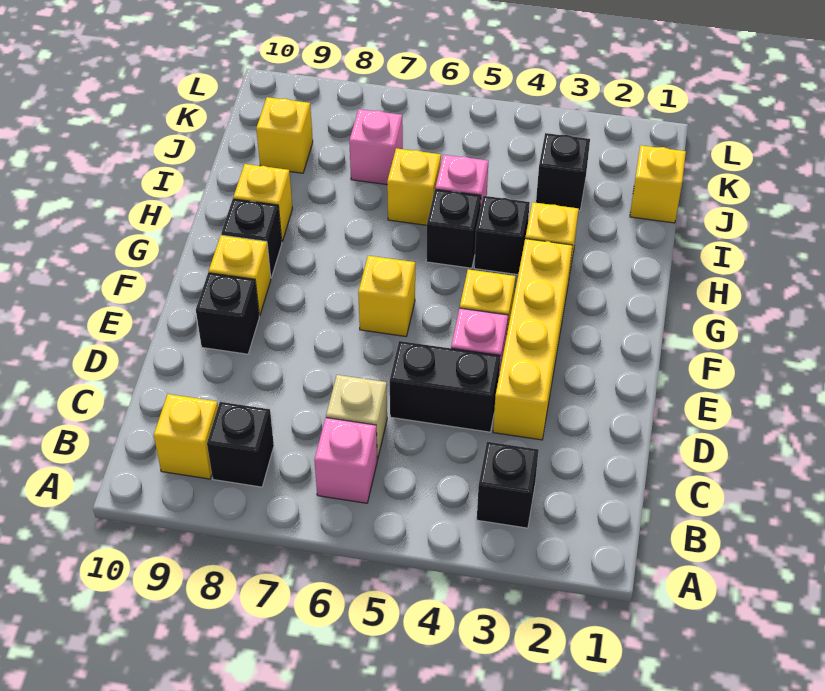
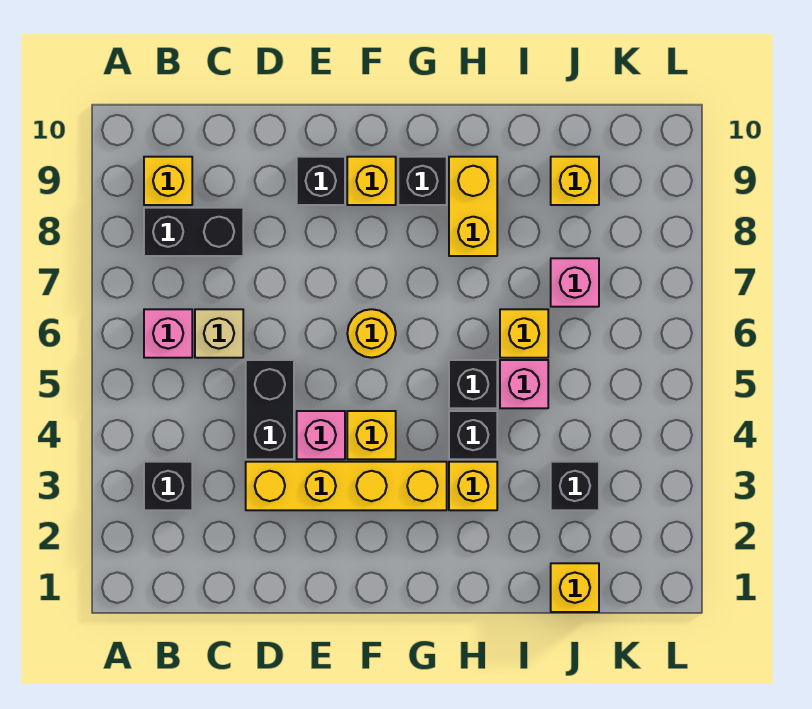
black brick B8 level 1 -> black brick B8:C8 level 1
yellow brick F6 level 1 -> yellow round brick F6 level 1
yellow brick H9 level 1 -> yellow brick H8:H9 level 1

